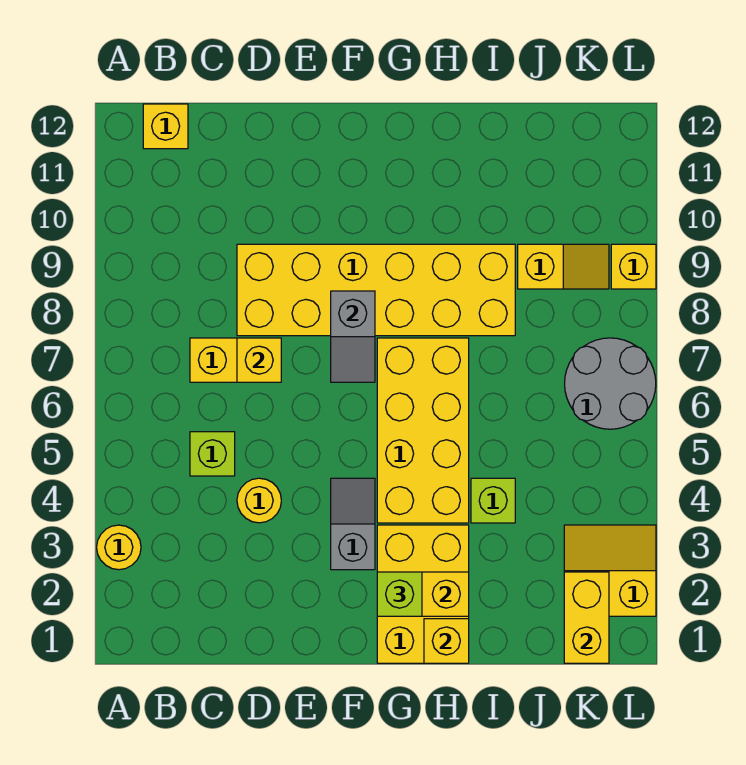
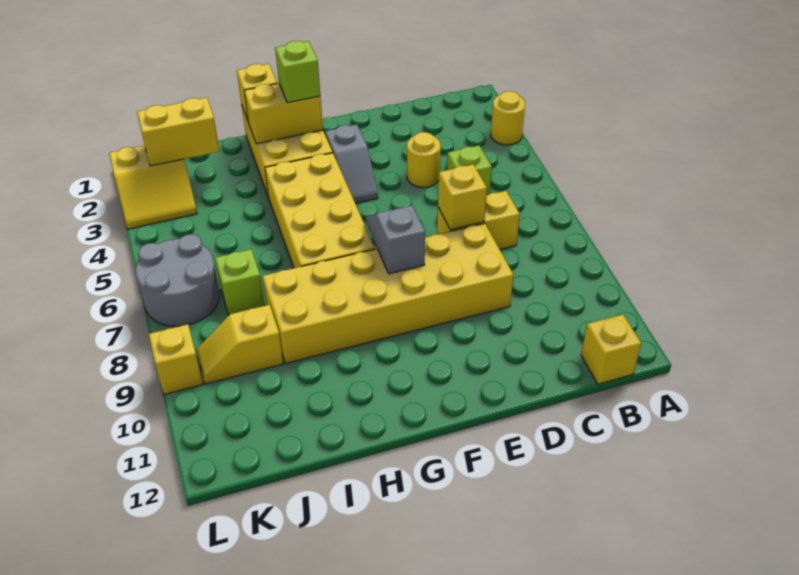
lime brick I4 level 1 -> lime brick J7 level 1
yellow brick K1:K2 level 2 -> yellow brick J2:K2 level 2

